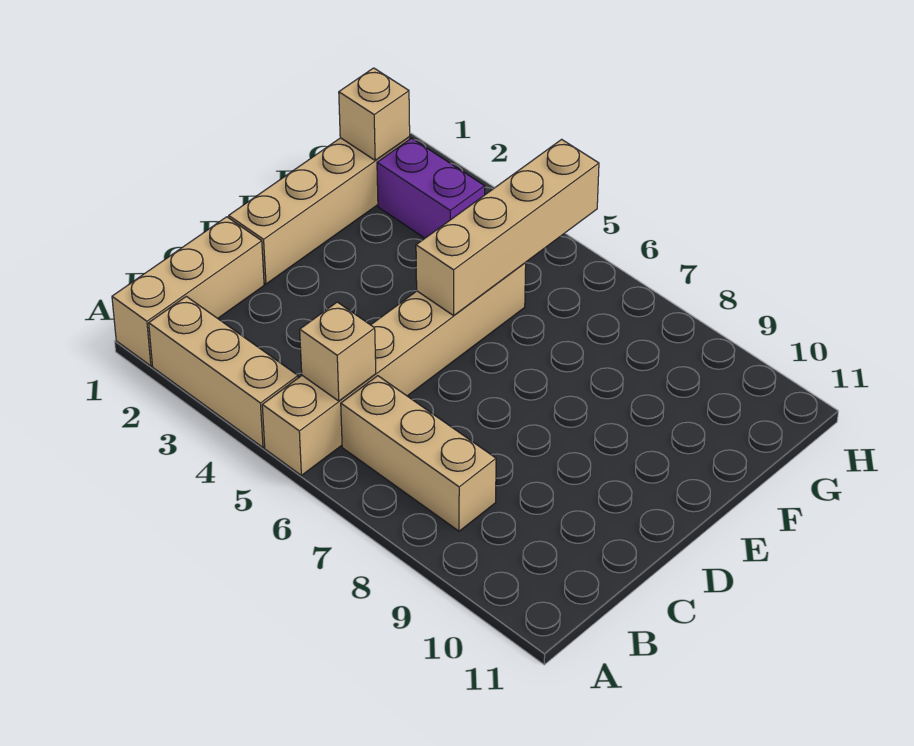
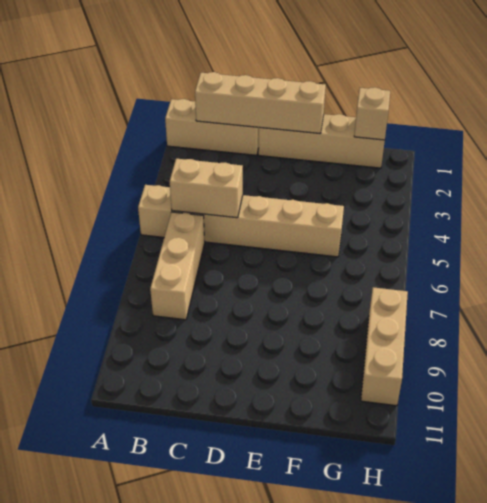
tan brick A2:A4 level 1 -> tan brick H8:H10 level 1
tan brick B5 level 2 -> tan brick B5:C5 level 2
tan brick E5:H5 level 2 -> tan brick B1:E1 level 2
purple brick G2:G3 level 1 -> none

